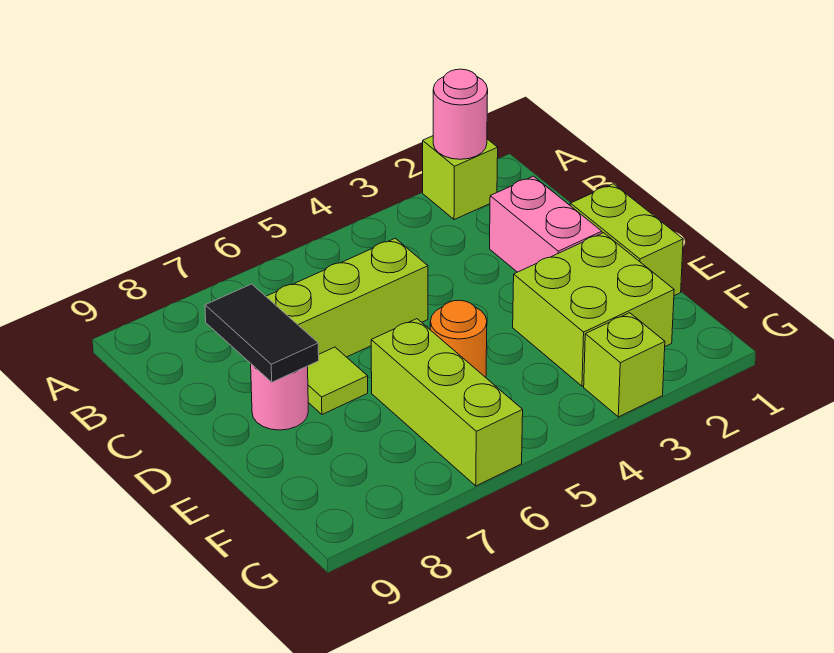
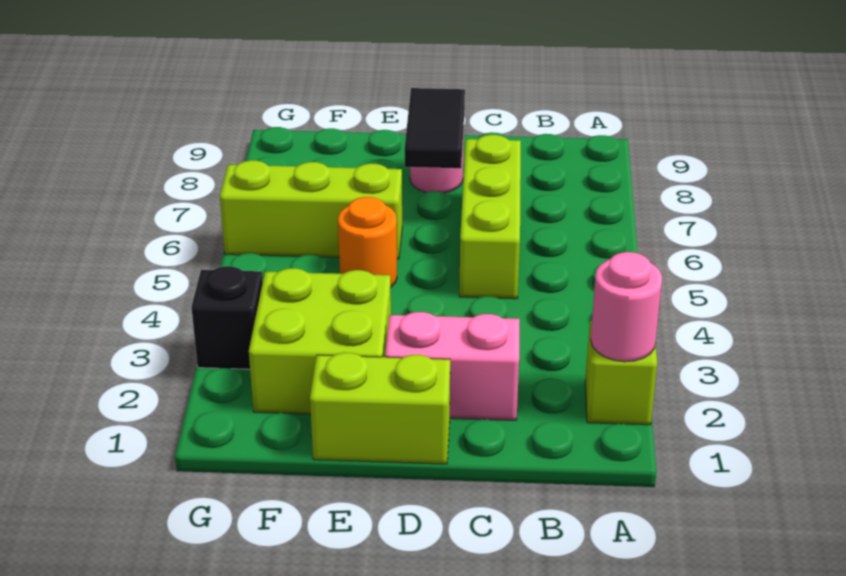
black tile C8:D8 level 2 -> black tile D7:D8 level 2
lime tile D7 level 1 -> none
lime brick G3 level 1 -> black brick G3 level 1

